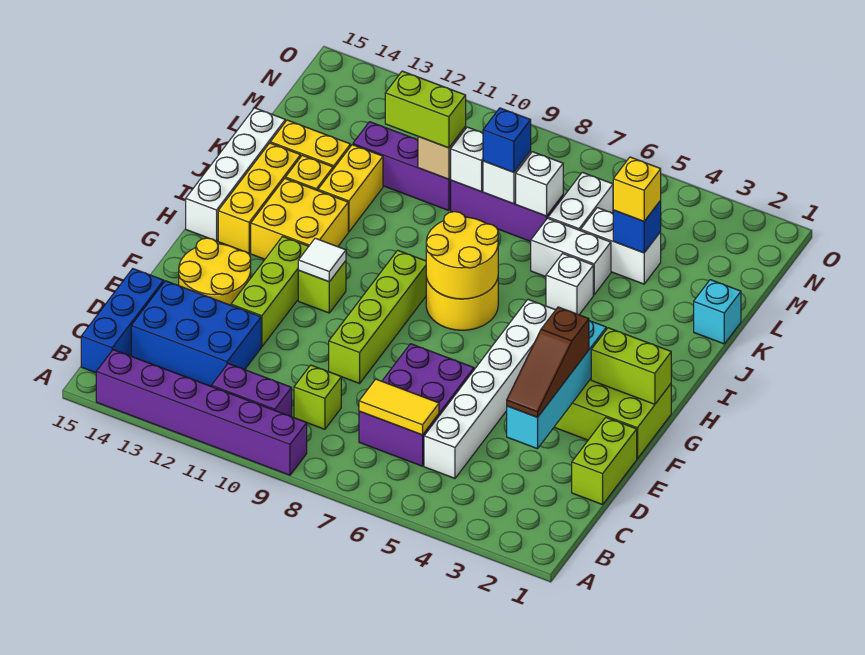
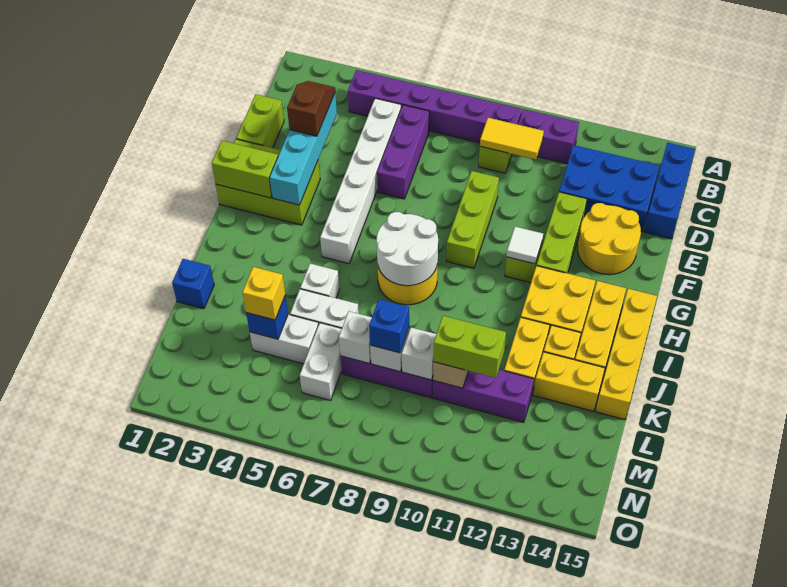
purple brick A9:A14 level 1 -> purple brick B4:B9 level 1
purple brick C6:E7 level 1 -> purple brick C6:E6 level 1
yellow tile C6:C7 level 2 -> yellow tile C9:C10 level 2
brown slope D3:F3 level 3 top F -> brown slope D3:E3 level 3 top E
lime brick E9:H9 level 1 -> lime brick E9:G9 level 1
yellow round brick H7:I8 level 2 -> white round brick H7:I8 level 2
white brick H15:K15 level 1 -> yellow brick H15:K15 level 1
cyan brick K1 level 1 -> blue brick K1 level 1

